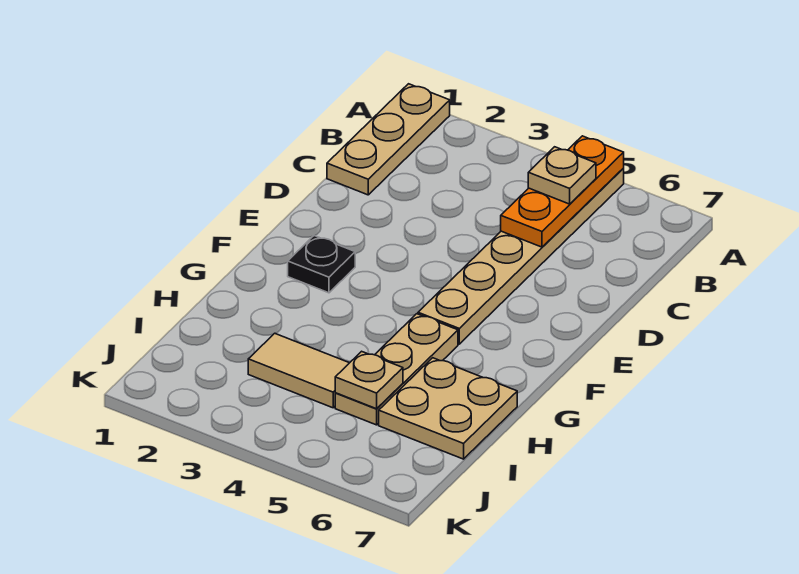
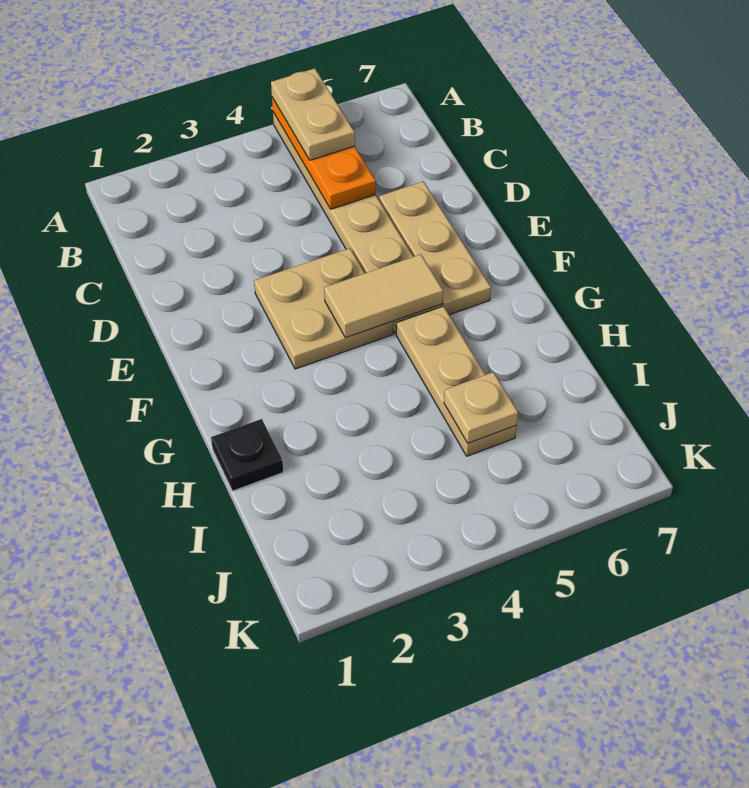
tan plate A1:C1 level 1 -> tan plate D6:F6 level 1
tan plate B5 level 3 -> tan plate A5:B5 level 3
black plate F2 level 1 -> black plate H1 level 1
tan plate H6:I7 level 1 -> tan plate E3:F4 level 1
tan tile I3:I4 level 1 -> tan tile F4:F5 level 2

